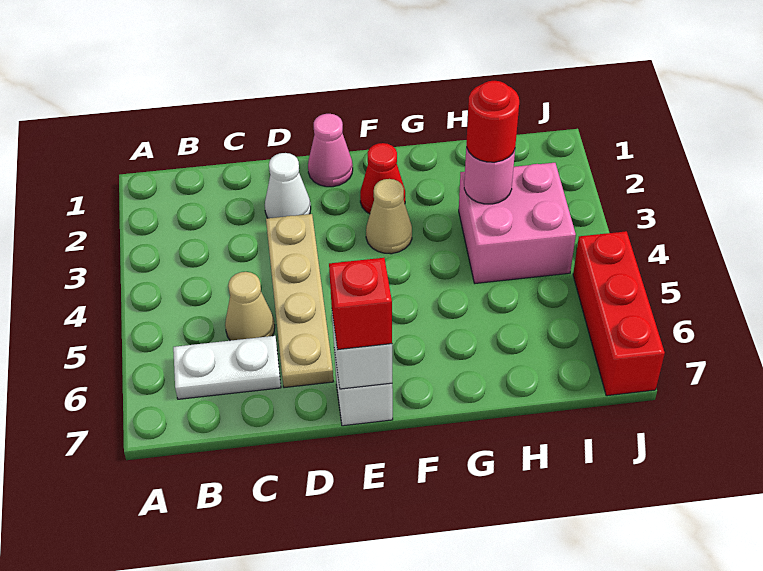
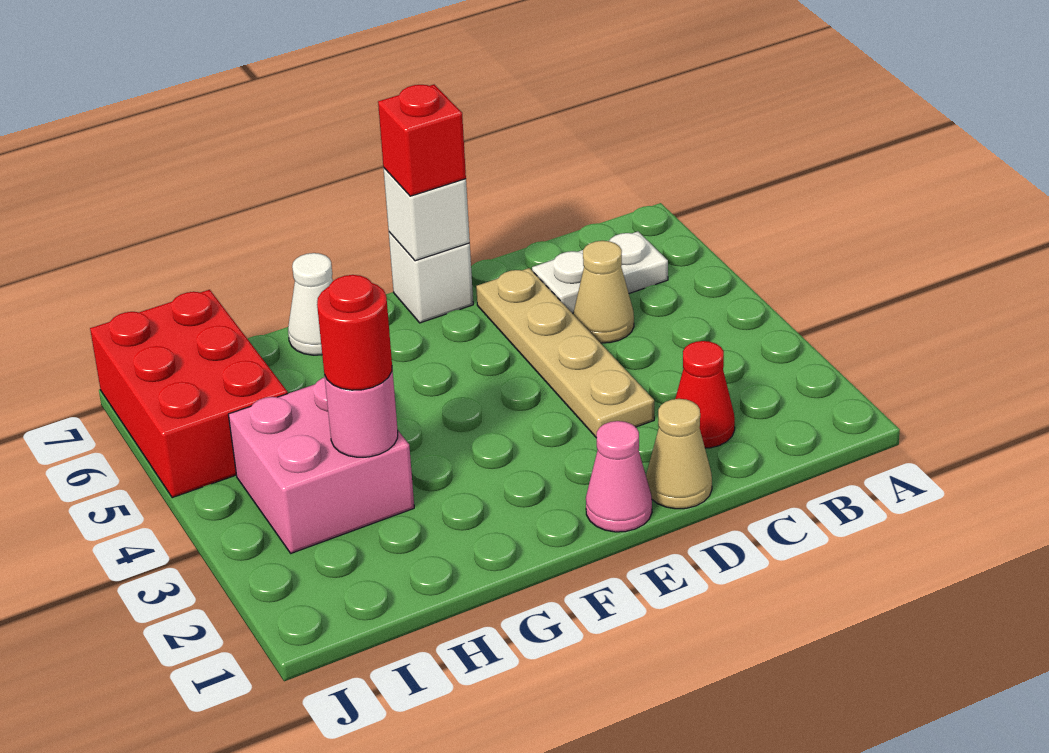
white cone D2 level 1 -> white cone G7 level 1
red cone F2 level 1 -> red cone C2 level 1
tan cone F3 level 1 -> tan cone D1 level 1
red brick J5:J7 level 1 -> red brick I5:J7 level 1

